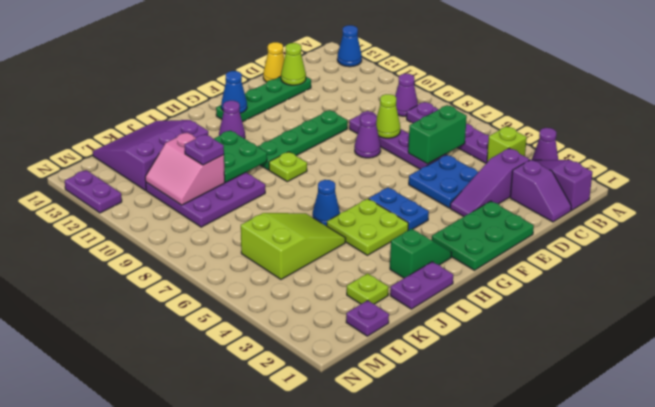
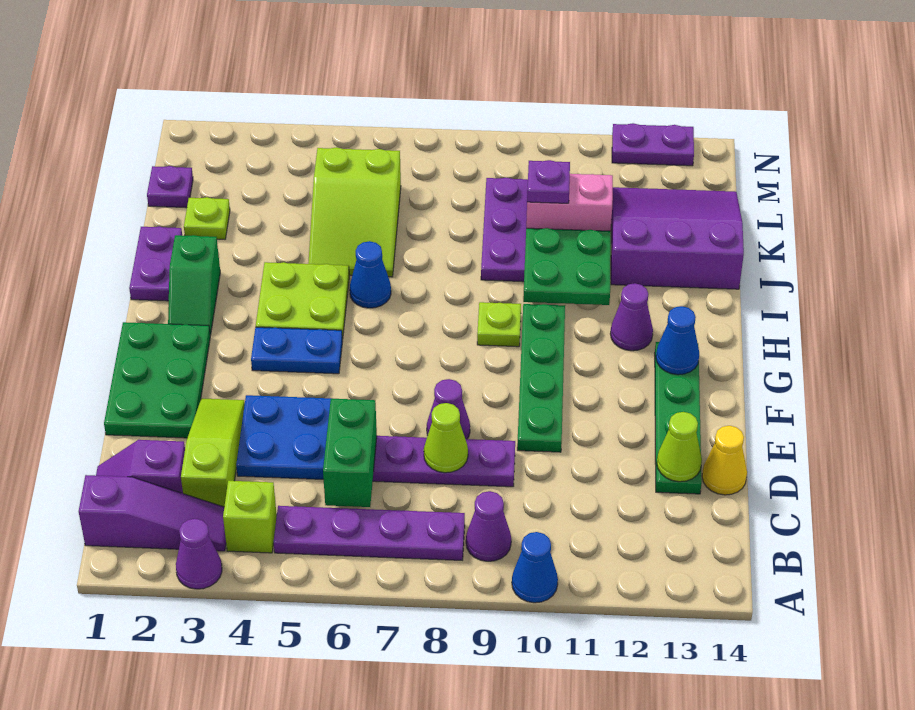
blue cone A13 level 1 -> blue cone A10 level 1
purple slope C3:E3 level 1 top C -> lime slope C3:E3 level 1 top C
purple slope J12:L14 level 1 top 12 -> purple slope J12:L14 level 1 top J

